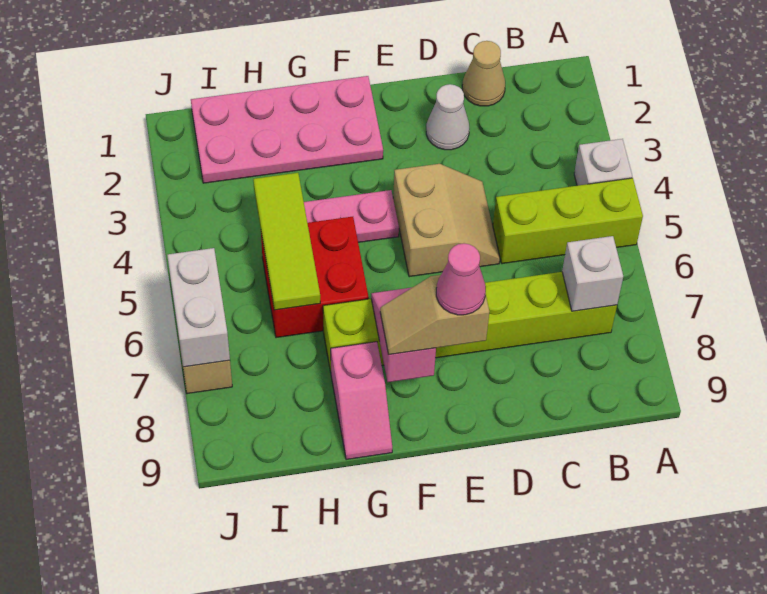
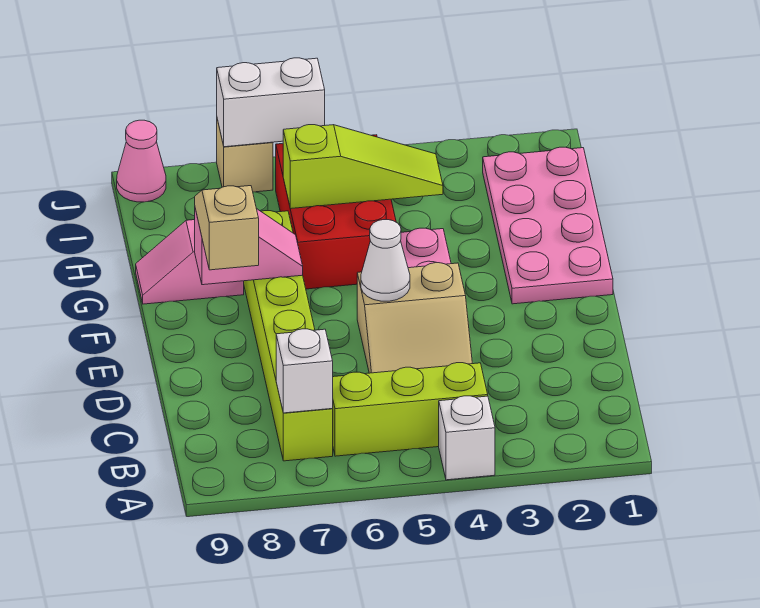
lime brick A5:C5 level 1 -> lime brick B4:B6 level 1
tan cone C1 level 1 -> none
white cone D2 level 1 -> white cone E5 level 2
pink cone E8 level 4 -> pink cone J9 level 1
red brick G5:H6 level 1 -> red brick G5:I6 level 1
lime tile H4:H6 level 2 -> lime slope H4:H6 level 2 top 6

